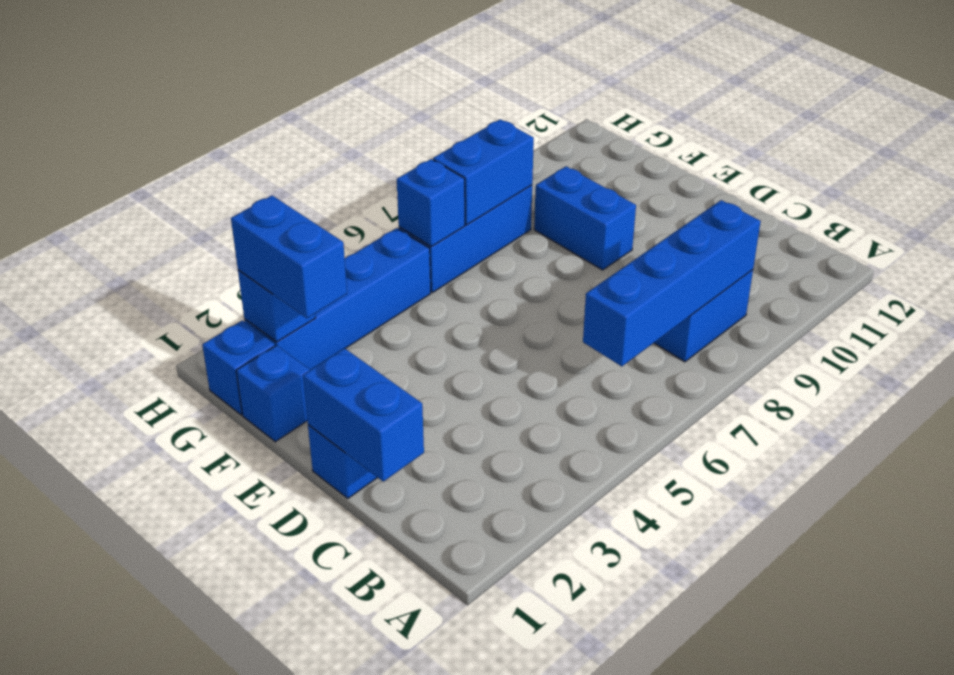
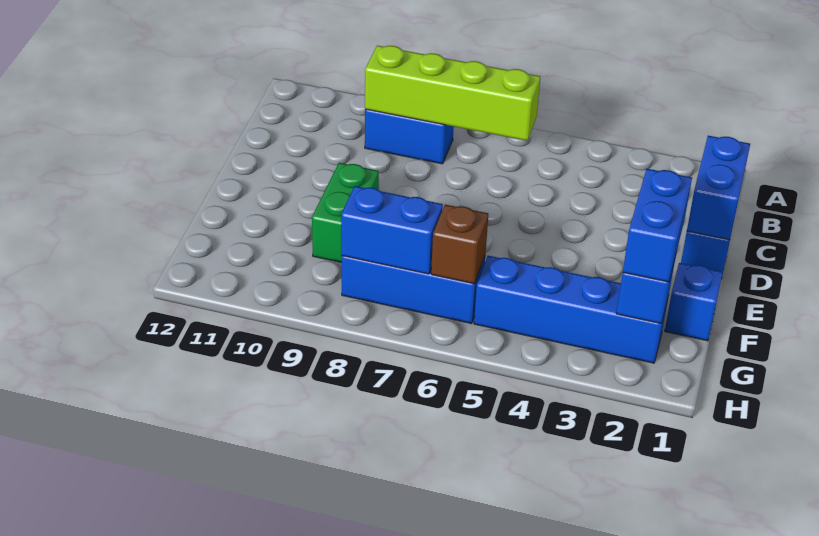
blue brick B6:B9 level 2 -> lime brick B6:B9 level 2
blue brick E9:F9 level 1 -> green brick E9:F9 level 1
blue brick G1 level 1 -> none
blue brick G6 level 2 -> brown brick G6 level 2

